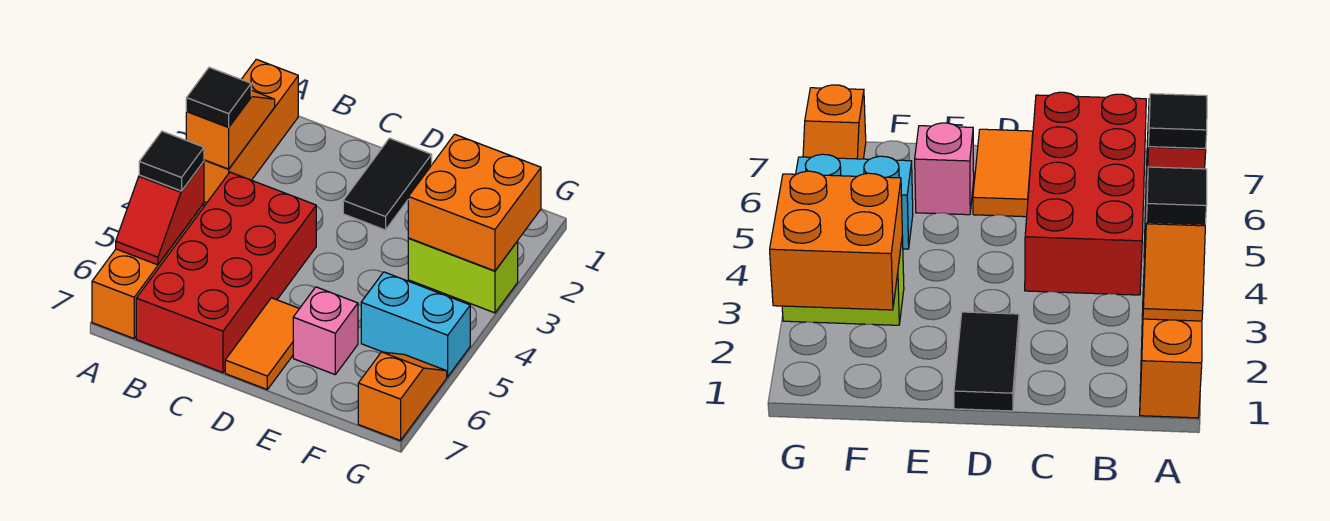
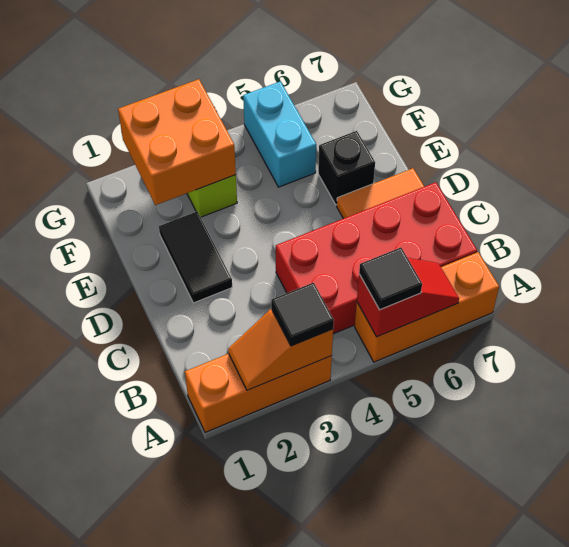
black tile D1:D2 level 1 -> black tile D2:E2 level 1
pink brick E6 level 1 -> black brick E6 level 1
orange slope G6:G7 level 1 top 7 -> none

